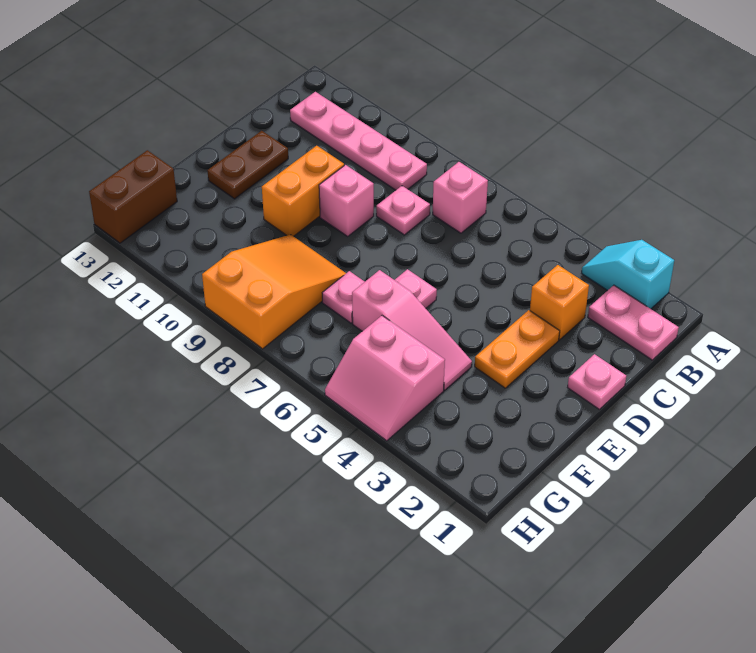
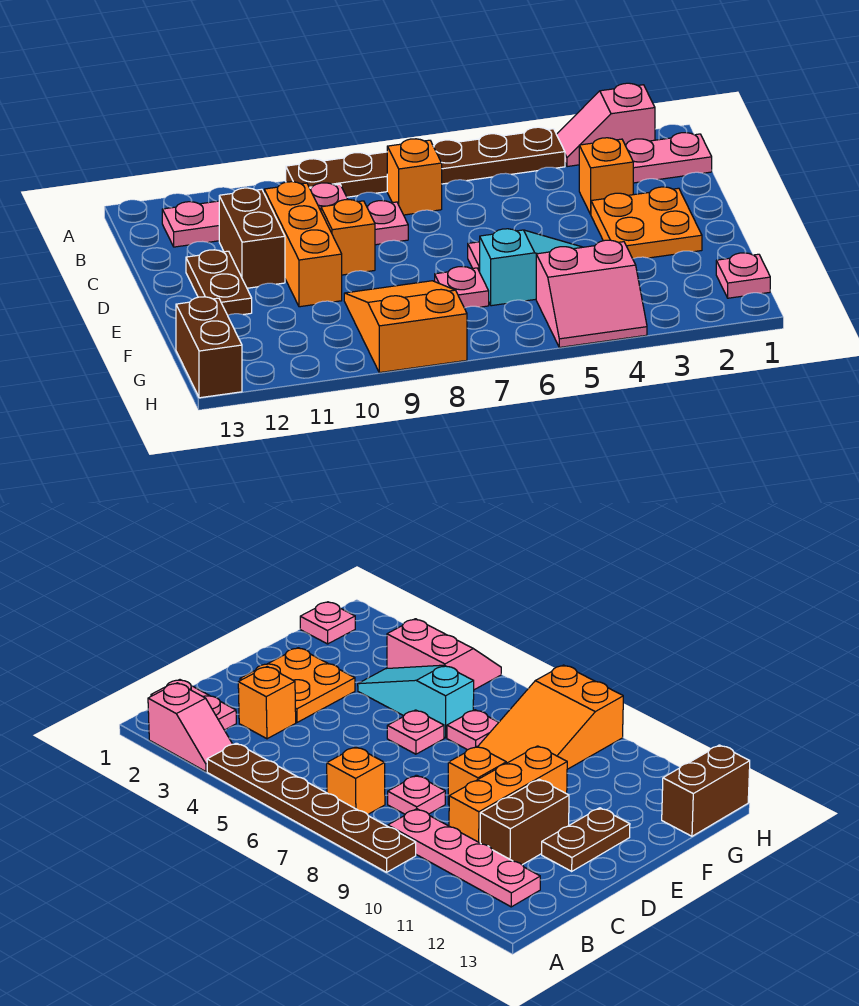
cyan slope A2:A3 level 1 top 2 -> pink slope A2:A3 level 1 top 2
none -> brown plate A4:A9 level 1
pink brick B7 level 1 -> orange brick B7 level 1
none -> brown brick C11:D11 level 1
pink plate D1 level 1 -> pink plate G1 level 1
orange plate D3:E3 level 1 -> orange plate D2:E3 level 1
pink brick D9 level 1 -> orange brick D9 level 1
orange brick D10:E10 level 1 -> orange brick C10:E10 level 1
pink slope F4:F6 level 1 top 6 -> cyan slope F4:F6 level 1 top 6

